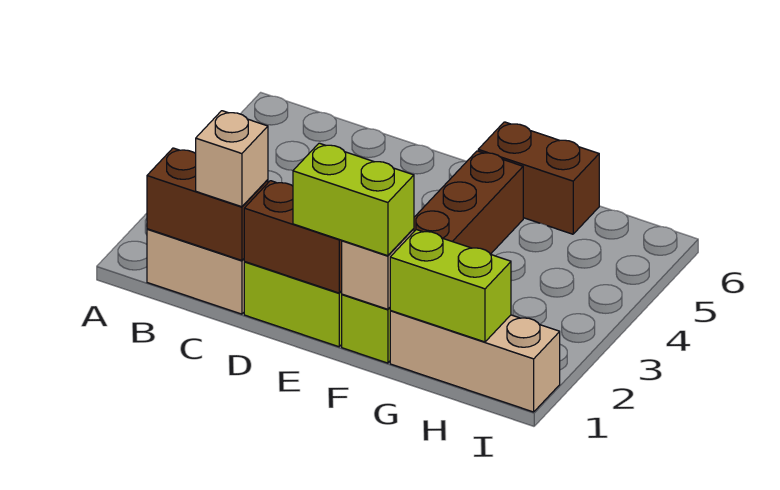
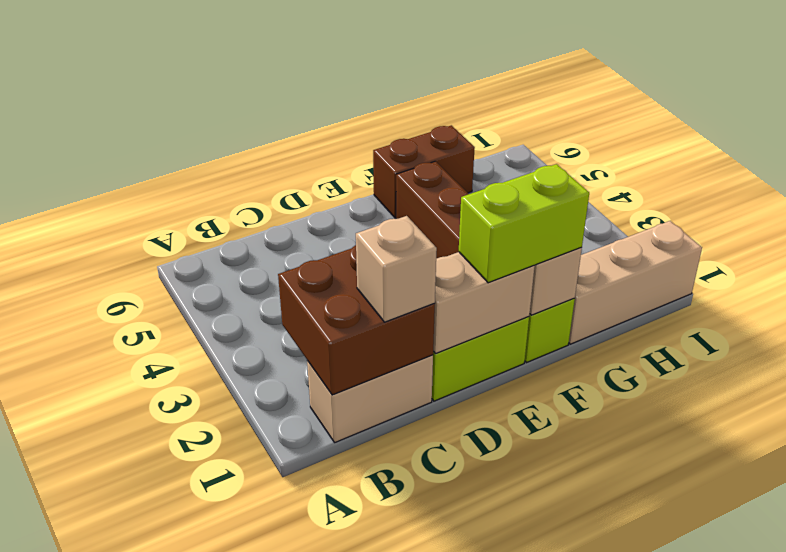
brown brick B1:C1 level 2 -> brown brick B1:C2 level 2
brown brick D1:E1 level 2 -> tan brick D1:E1 level 2
lime brick G1:H1 level 2 -> none

